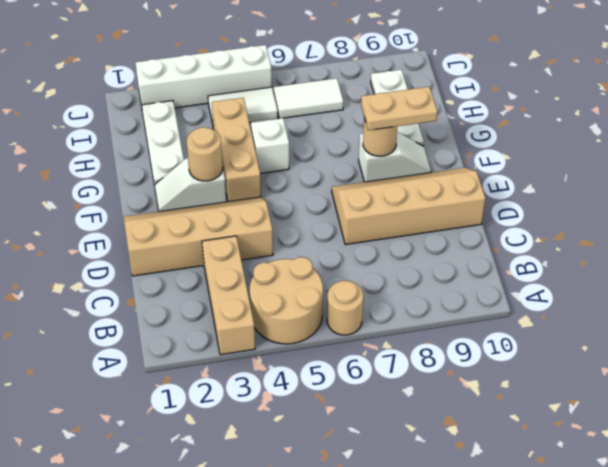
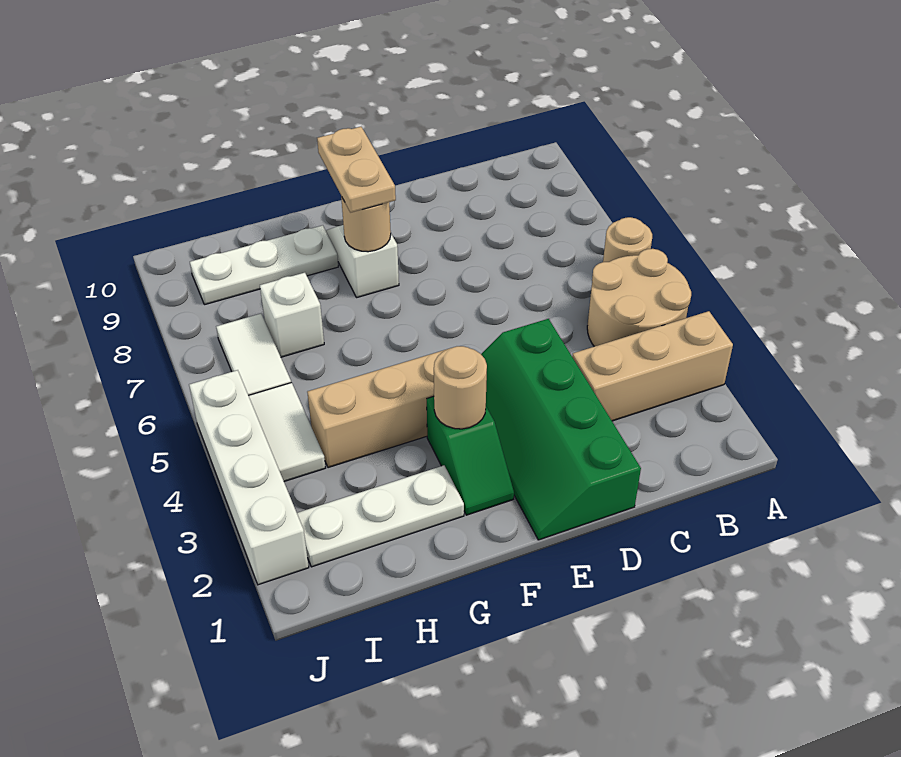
tan slope D1:E4 level 1 top D -> green slope D1:E4 level 1 top D
tan slope D7:E10 level 1 top D -> none
white slope F2:F3 level 1 top 3 -> green slope F2:F3 level 1 top 3
white brick G5 level 1 -> white brick H7 level 1

